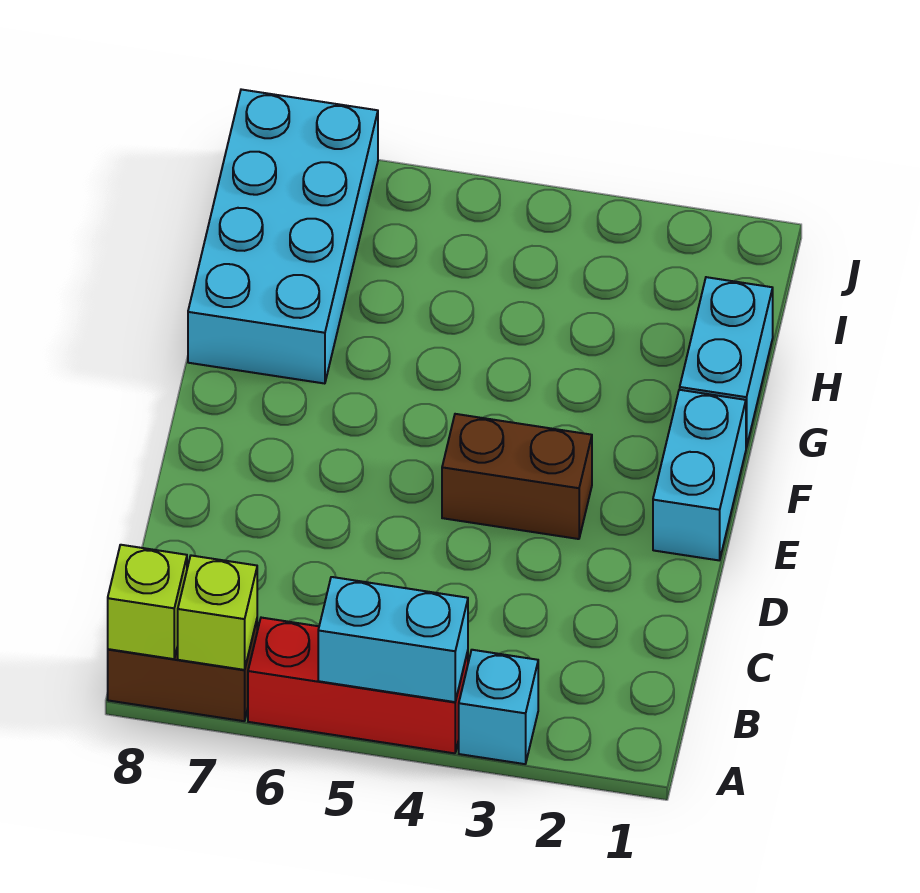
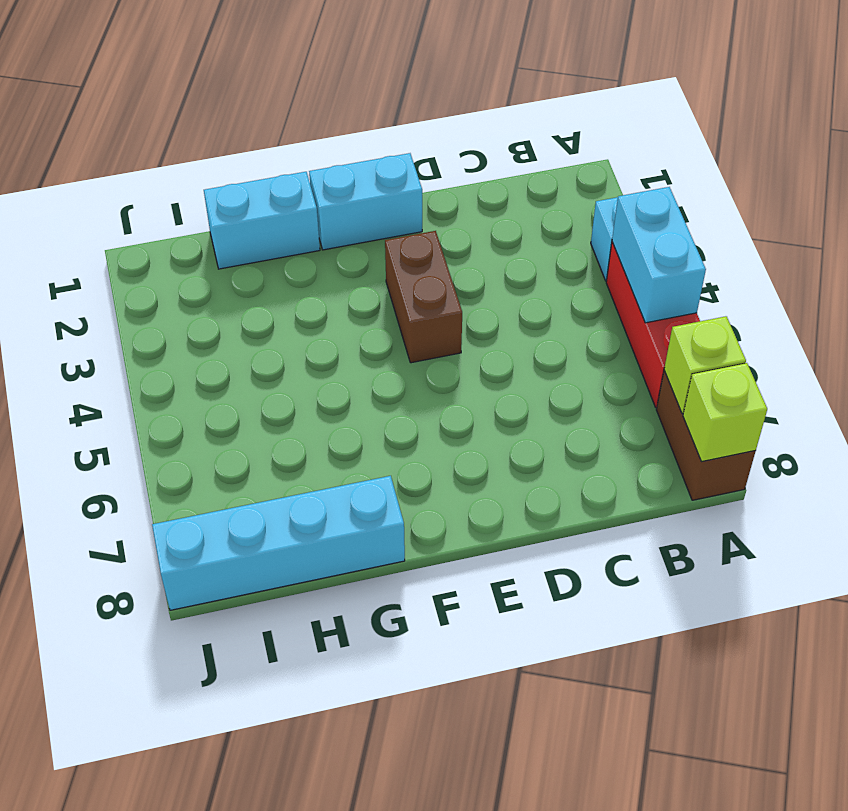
cyan brick G7:J8 level 1 -> cyan brick G8:J8 level 1

